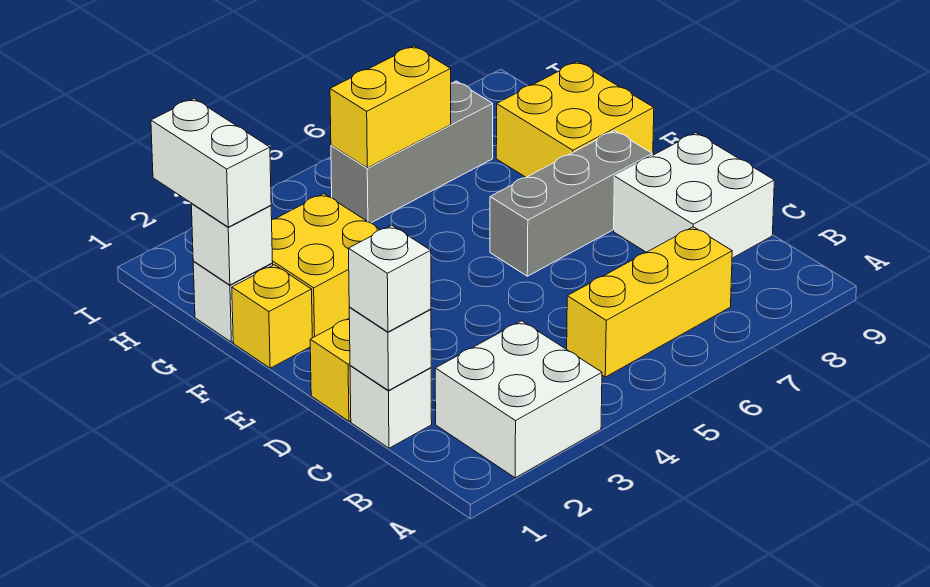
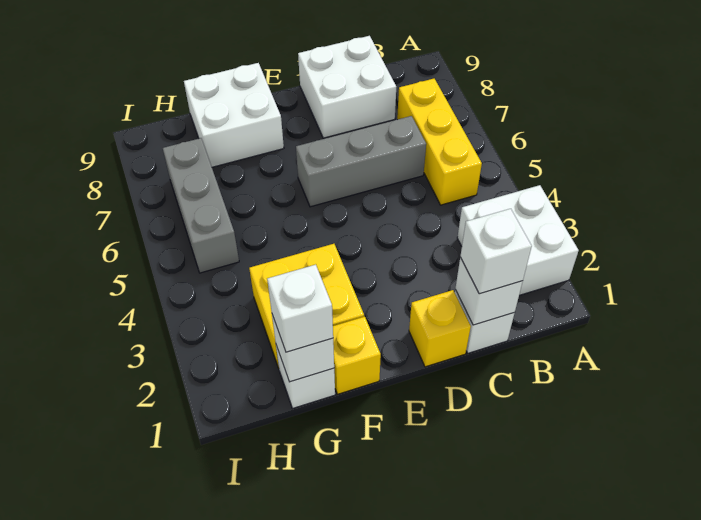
grey brick E6:E8 level 1 -> grey brick C6:E6 level 1
yellow brick F8:G9 level 1 -> white brick F8:G9 level 1
white brick G1:H1 level 3 -> white brick G1 level 3
yellow brick H5:H6 level 2 -> none

